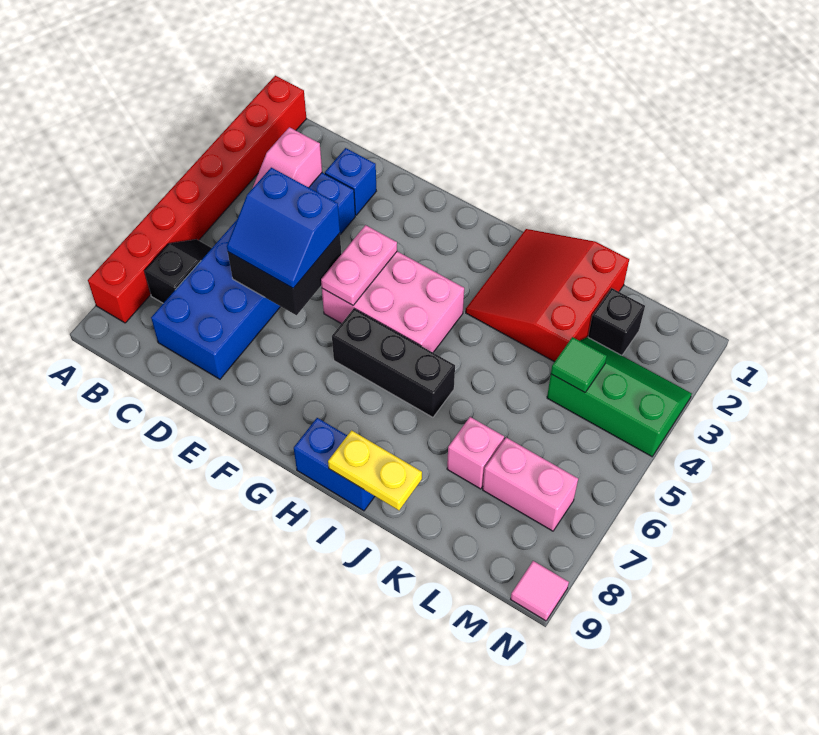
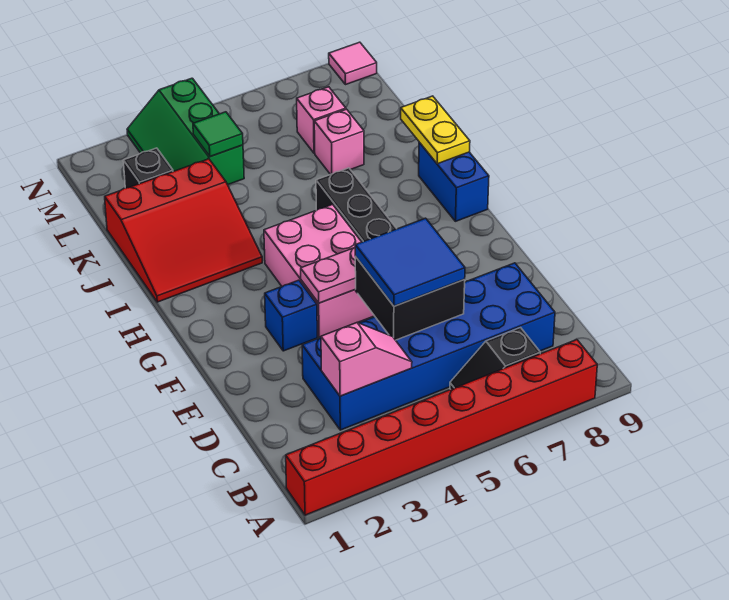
blue brick D2 level 1 -> blue brick F3 level 1
blue slope D5:E6 level 3 top 5 -> blue tile D5:E6 level 3
pink brick L7:M7 level 1 -> pink brick L7 level 1

